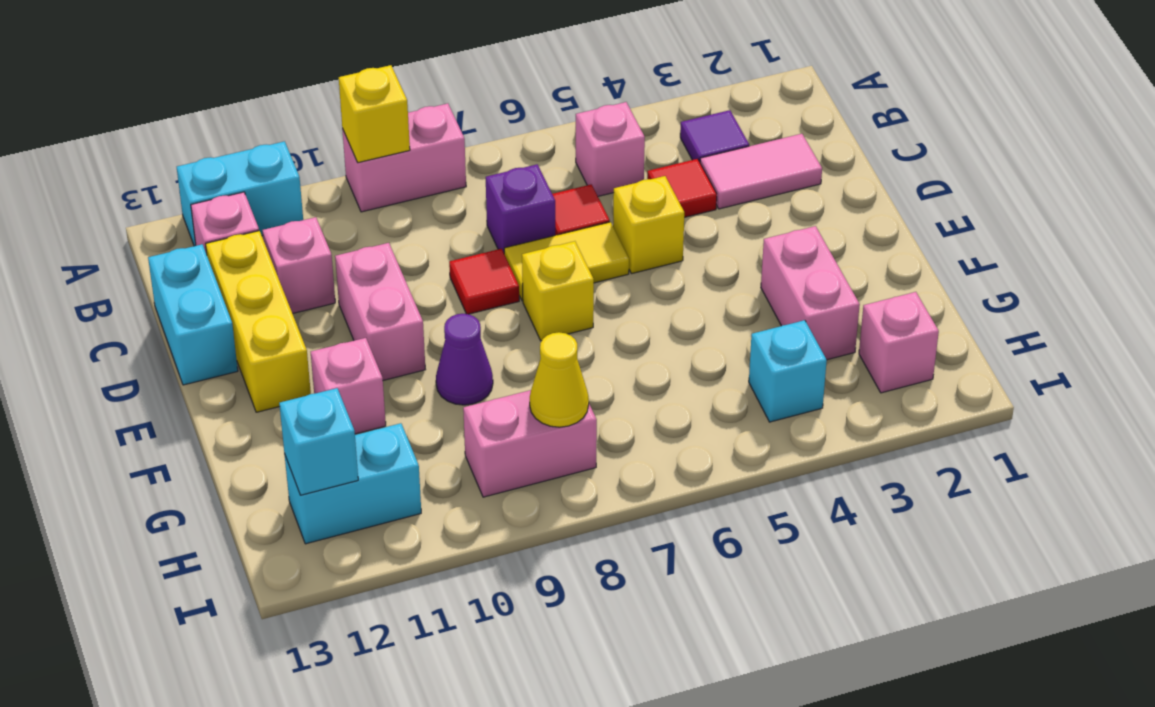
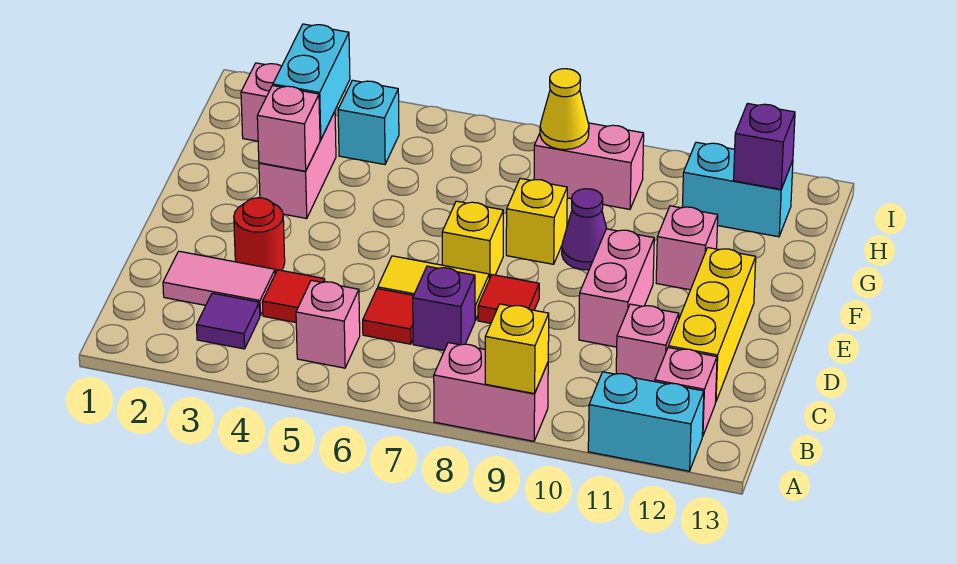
cyan brick C13:D13 level 1 -> cyan brick G3:H3 level 2
none -> red round brick D3 level 1
yellow brick D5 level 1 -> yellow brick F8 level 1
none -> pink brick F3 level 2
cyan brick H12 level 2 -> purple brick H12 level 2

